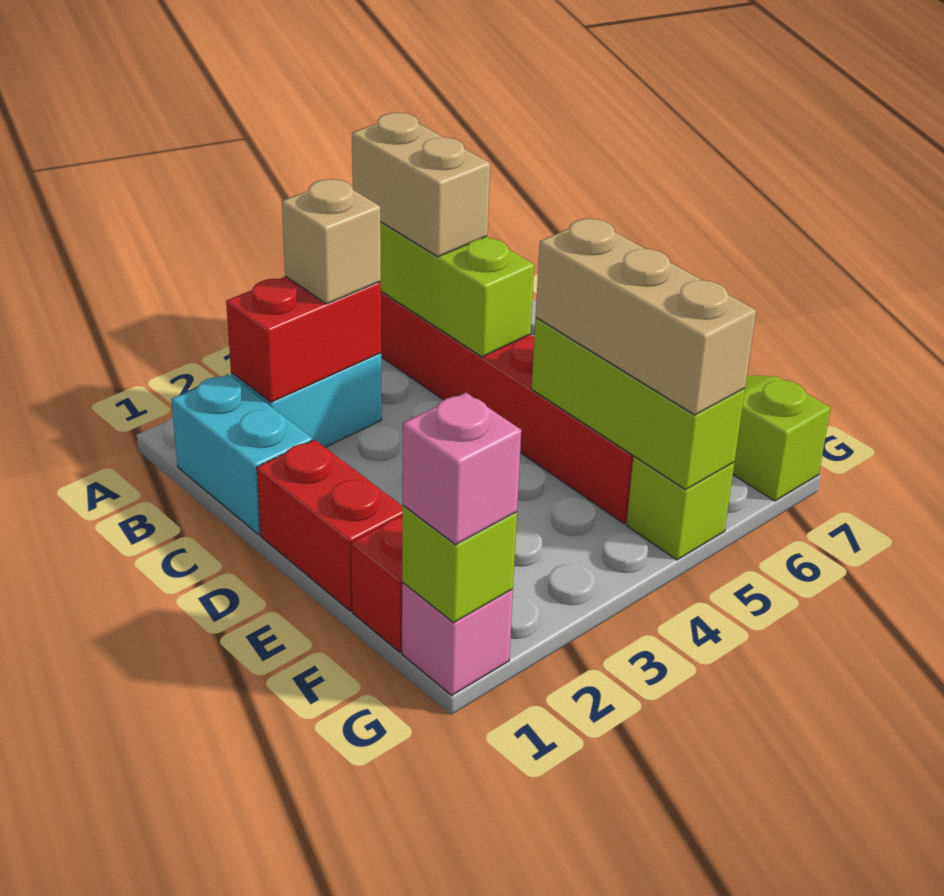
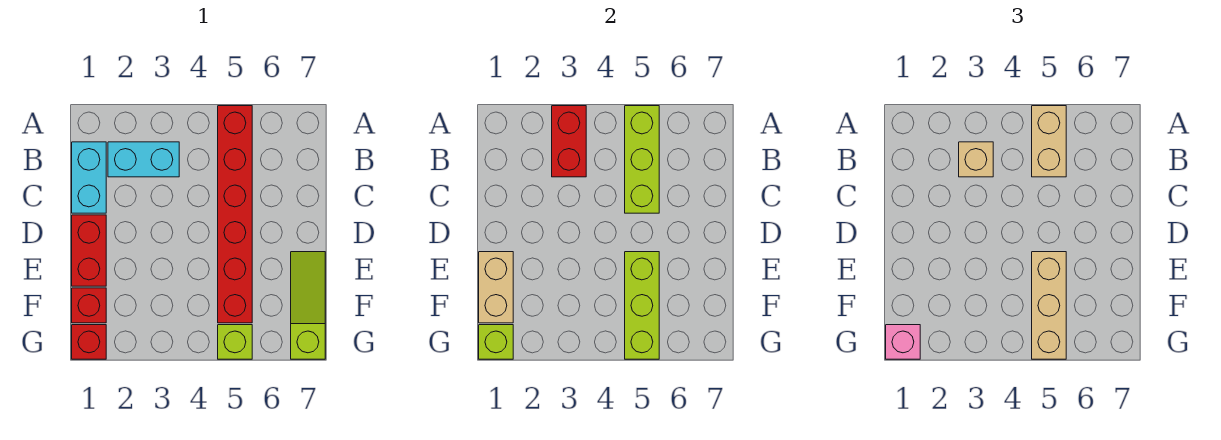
red brick B2:B3 level 2 -> red brick A3:B3 level 2
none -> tan brick E1:F1 level 2
pink brick G1 level 1 -> red brick G1 level 1

